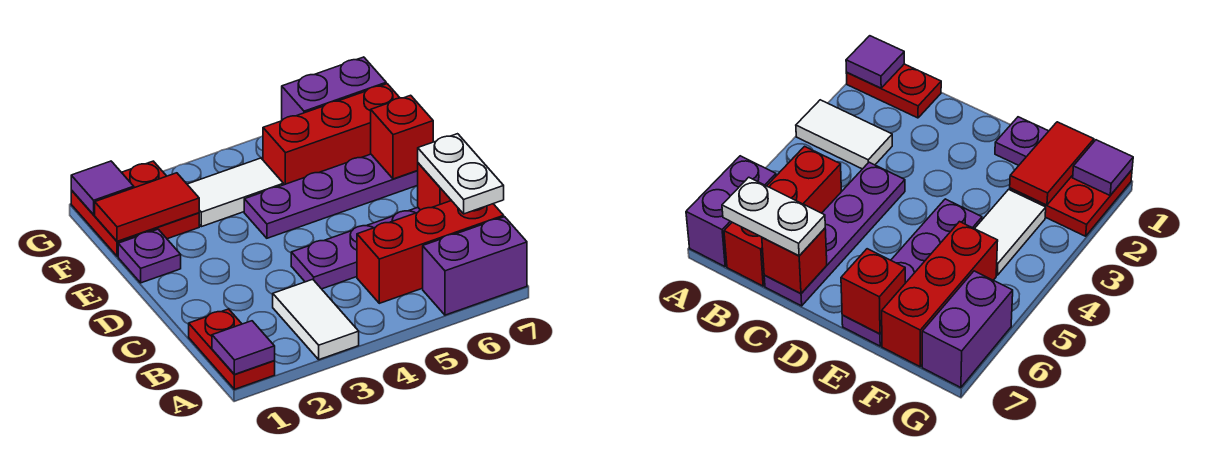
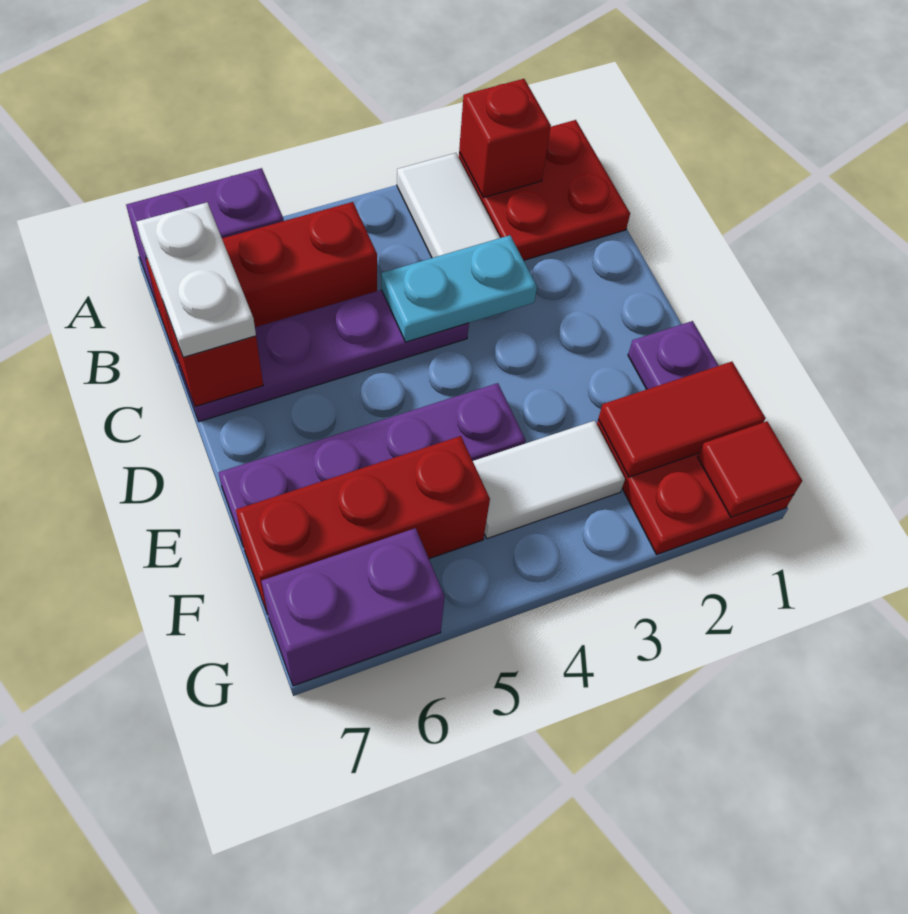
red plate A1:B1 level 1 -> red plate A1:B2 level 1
purple tile A1 level 2 -> none
none -> cyan plate C3:C4 level 2
red brick E7 level 2 -> red brick A2 level 2
purple tile G1 level 2 -> red tile G1 level 2

